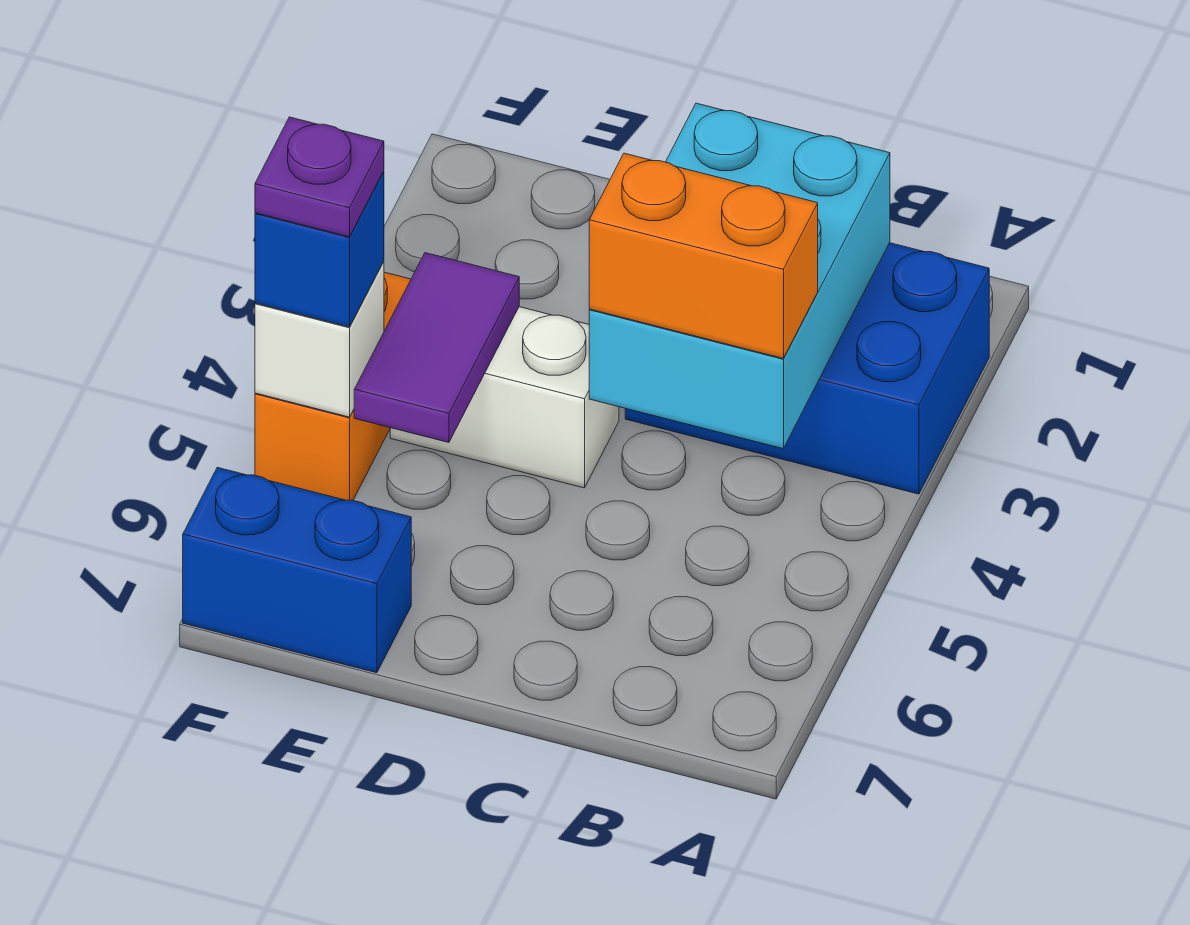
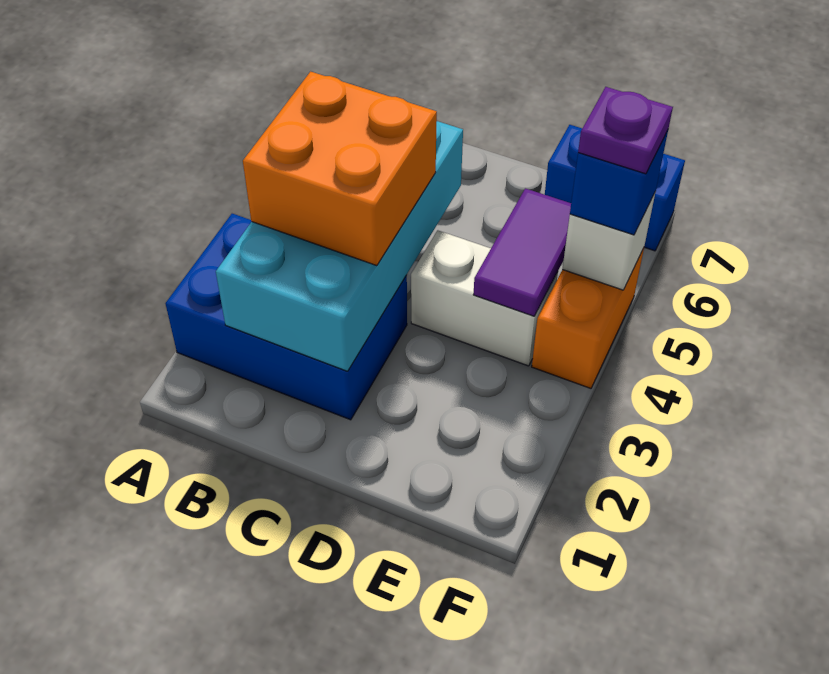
cyan brick B2:C4 level 2 -> cyan brick B2:C5 level 2
orange brick B4:C4 level 3 -> orange brick B3:C4 level 3

